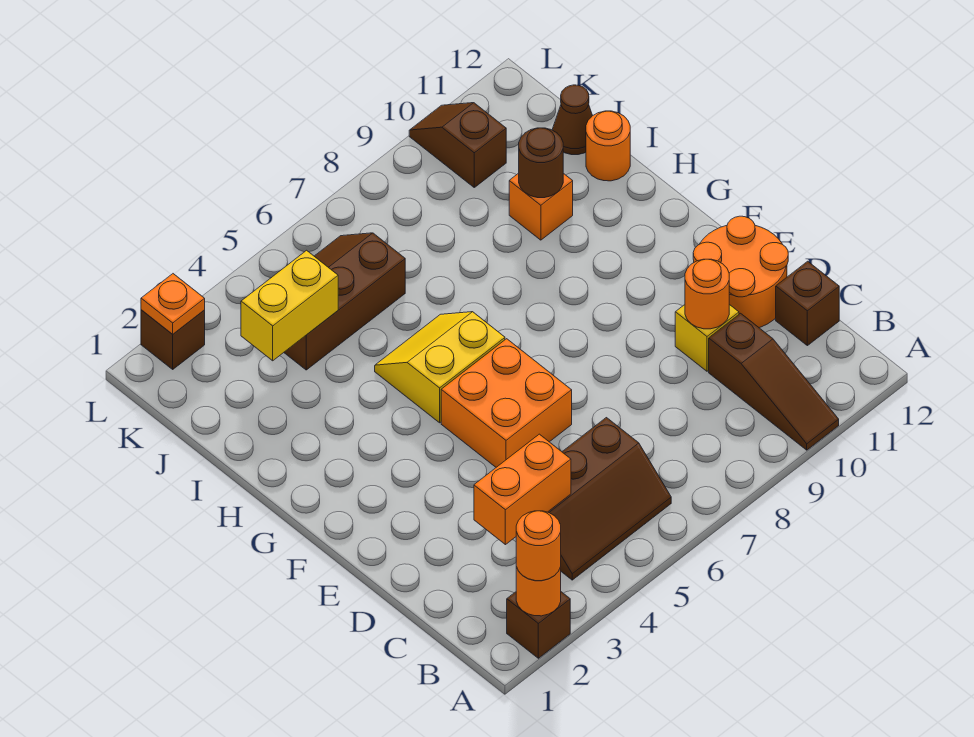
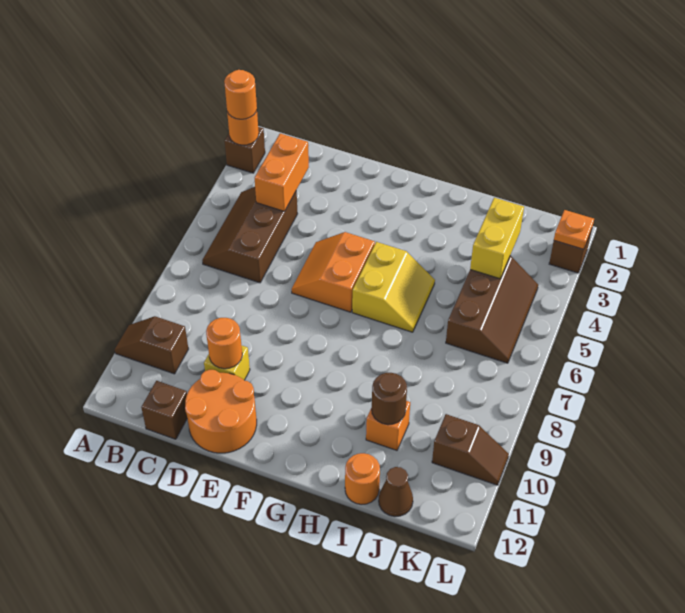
brown slope A10:C10 level 1 top C -> brown slope A10:B10 level 1 top B
orange brick E5:F6 level 1 -> orange slope E5:F6 level 1 top F

